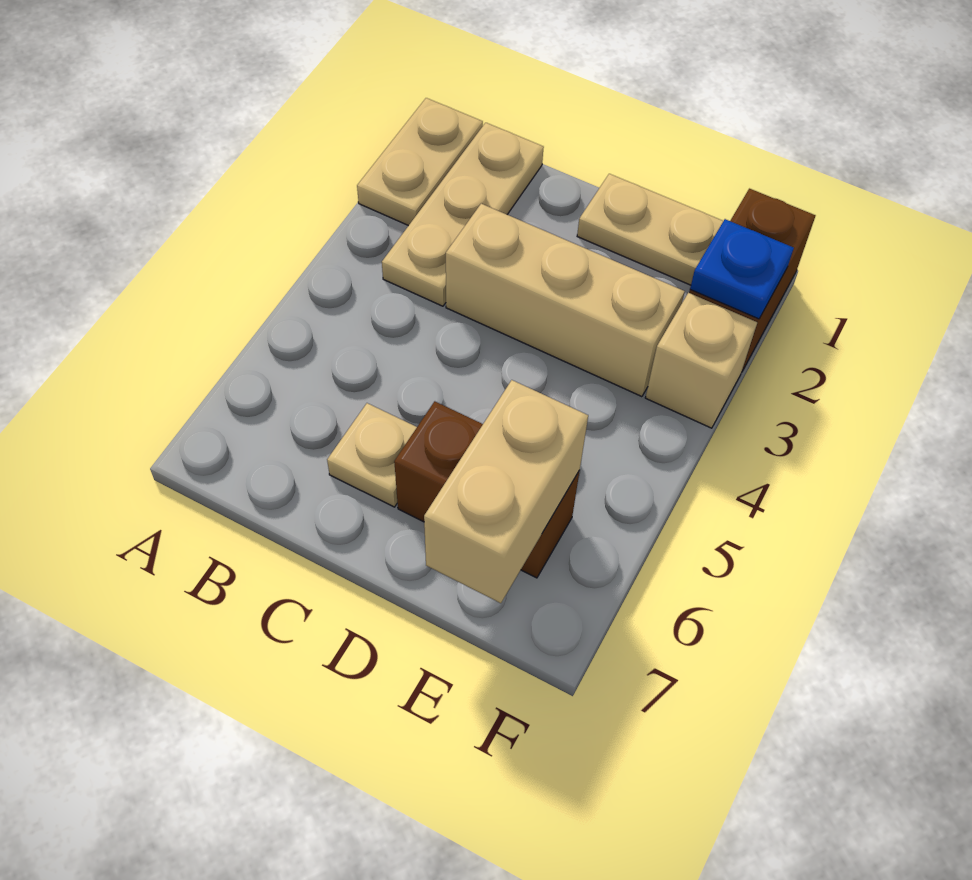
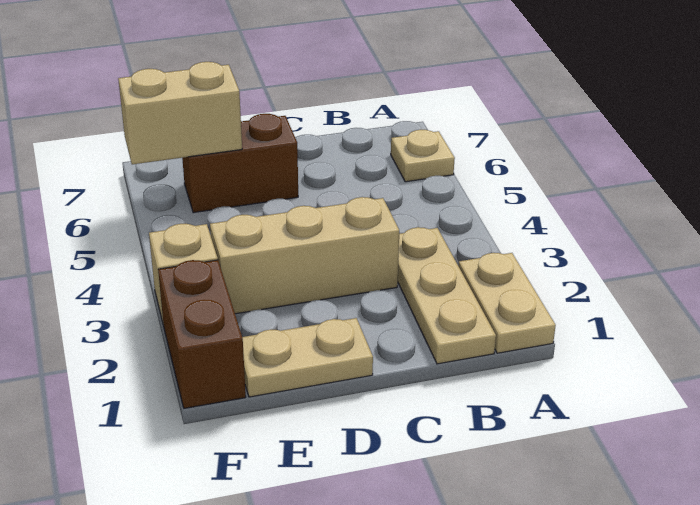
tan plate C6 level 1 -> tan plate A6 level 1
tan brick E6:E7 level 2 -> tan brick E6:F6 level 2
blue plate F2 level 2 -> none

